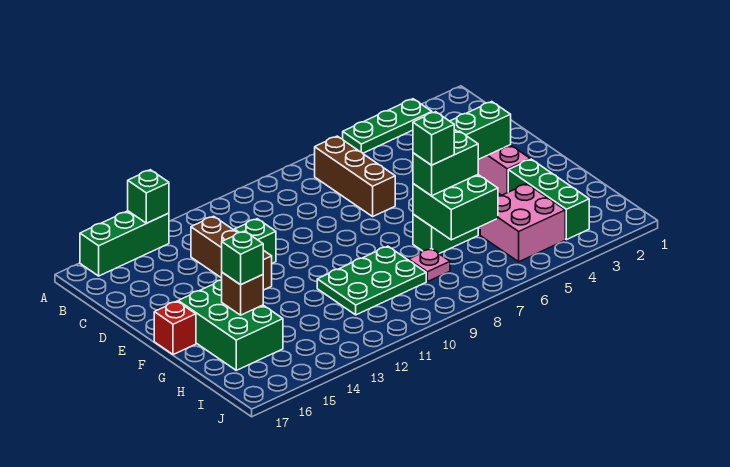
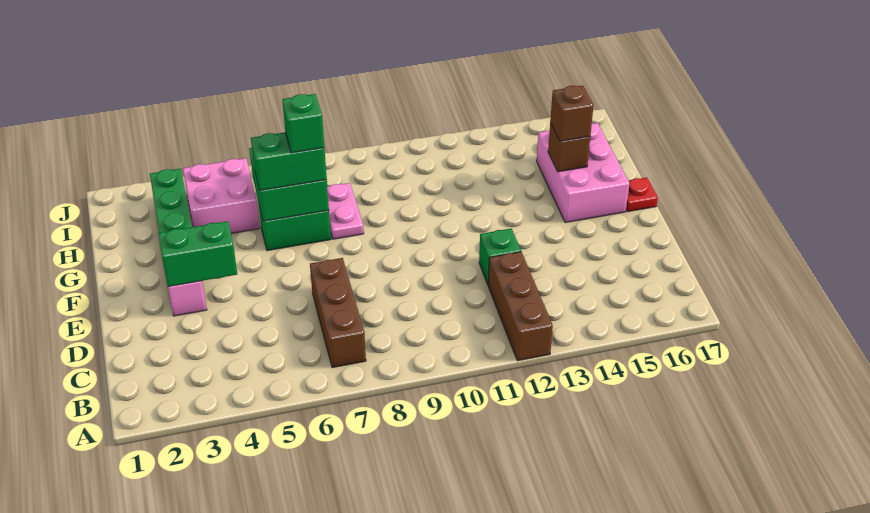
green plate A3:A5 level 1 -> none
green brick A14:A16 level 1 -> none
green brick A14 level 2 -> none
brown brick C13:E13 level 1 -> brown brick A12:C12 level 1
green brick F15:H16 level 1 -> pink brick F15:H16 level 1
red brick F17 level 1 -> red plate F17 level 1
green plate G9:H11 level 1 -> none
green brick G15 level 3 -> brown brick G15 level 3
pink plate H8 level 1 -> pink plate G8:H8 level 1

